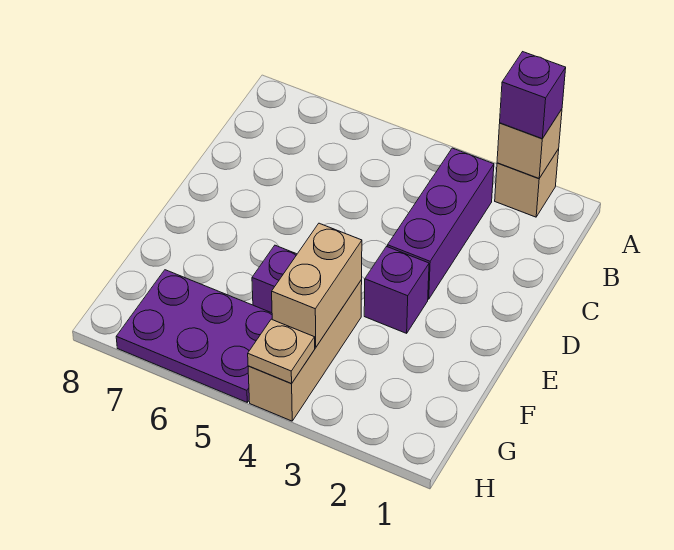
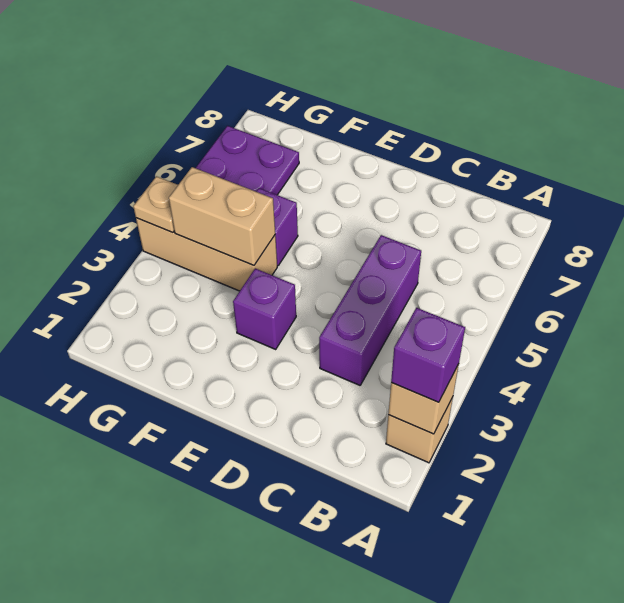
purple brick B3:D3 level 1 -> purple brick C3:C5 level 1

